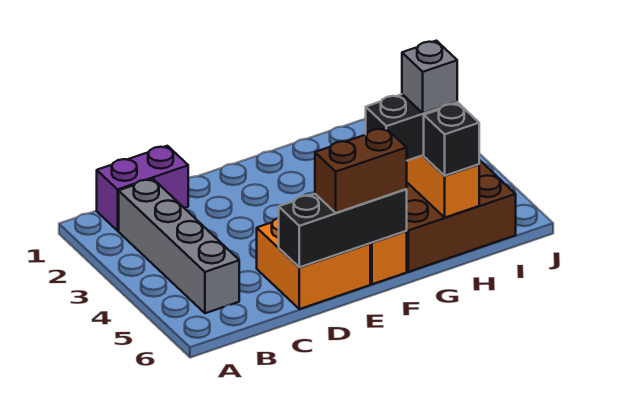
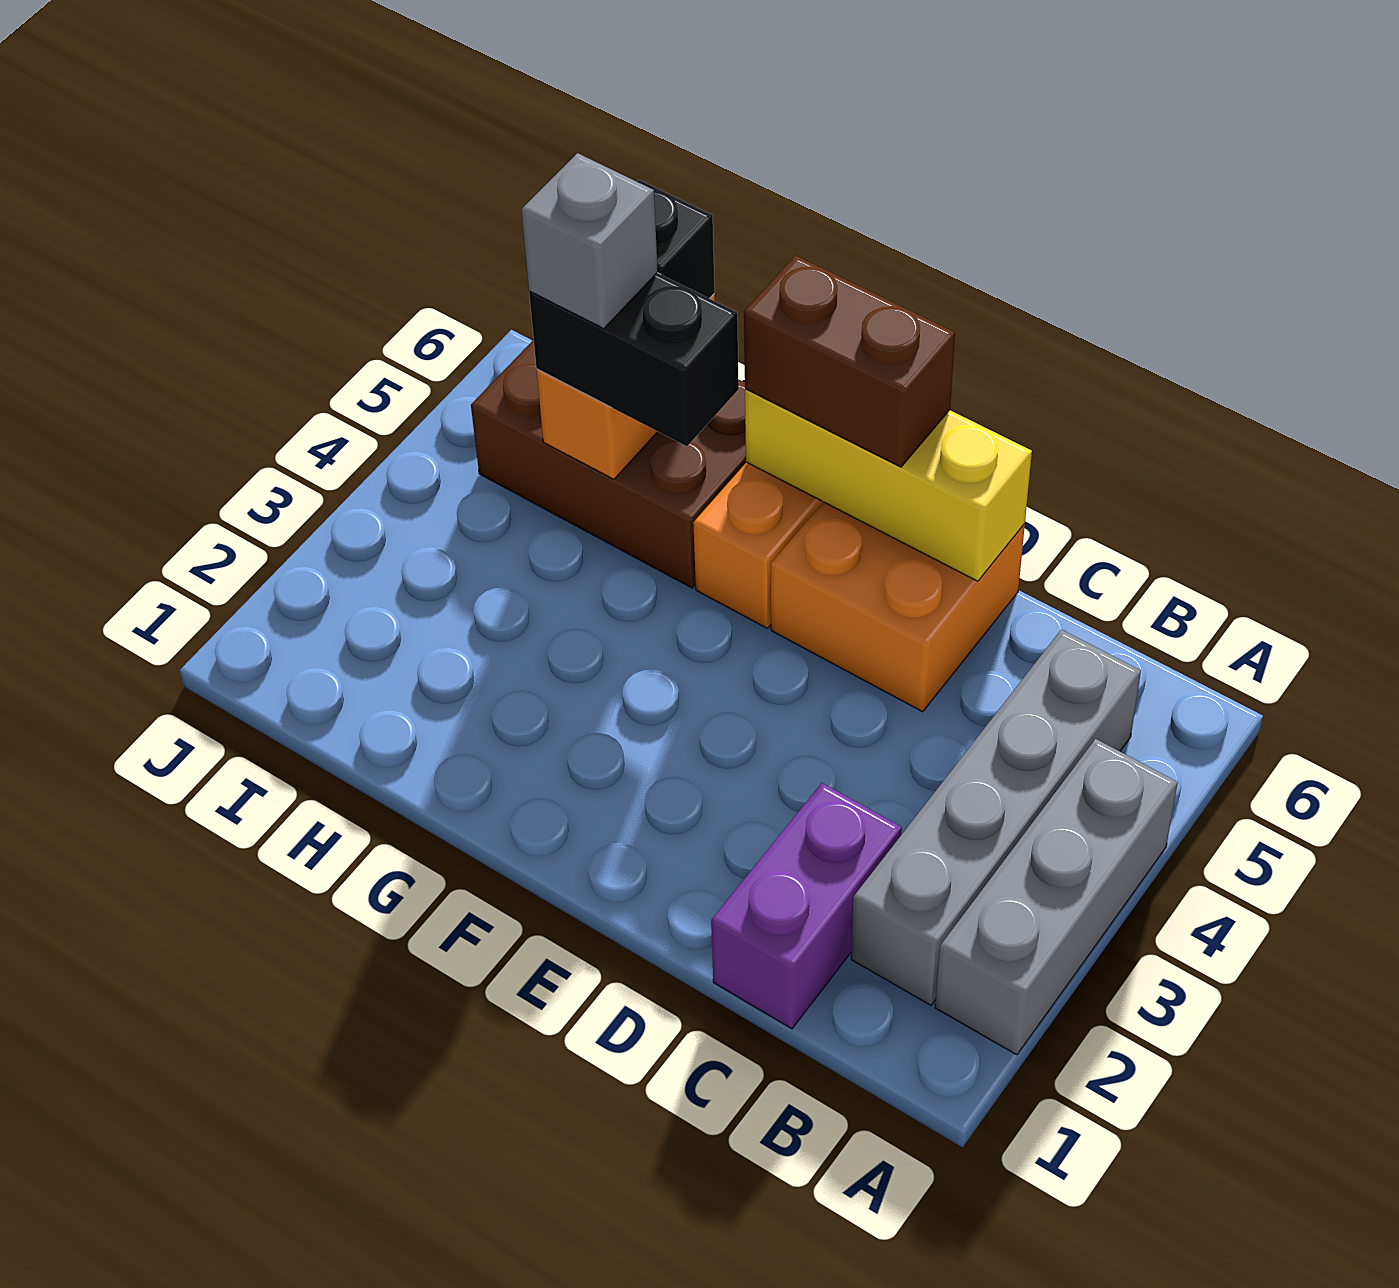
none -> grey brick A2:A4 level 1
purple brick B1:C1 level 1 -> purple brick C1:C2 level 1
black brick D6:F6 level 2 -> yellow brick D6:F6 level 2

